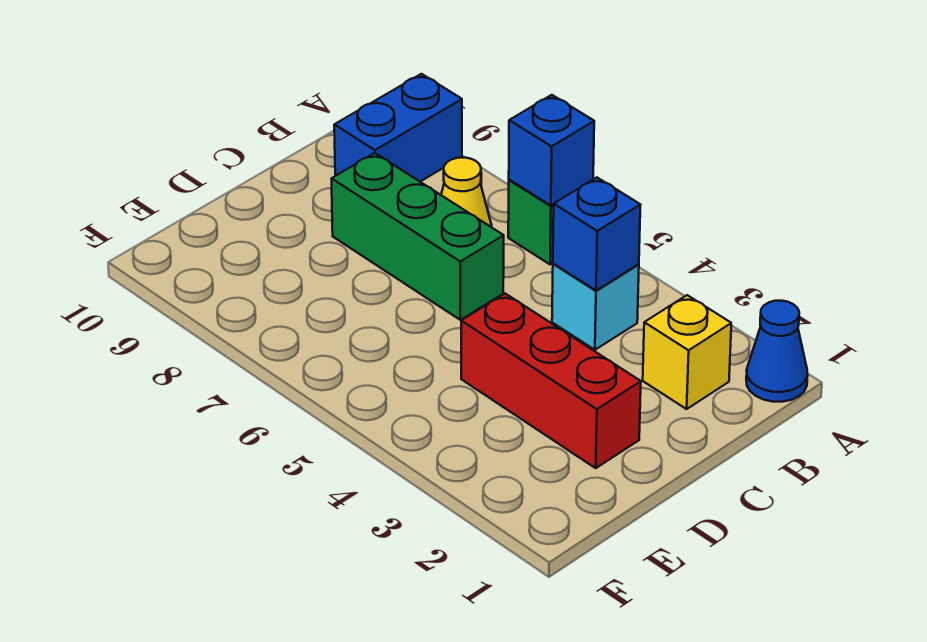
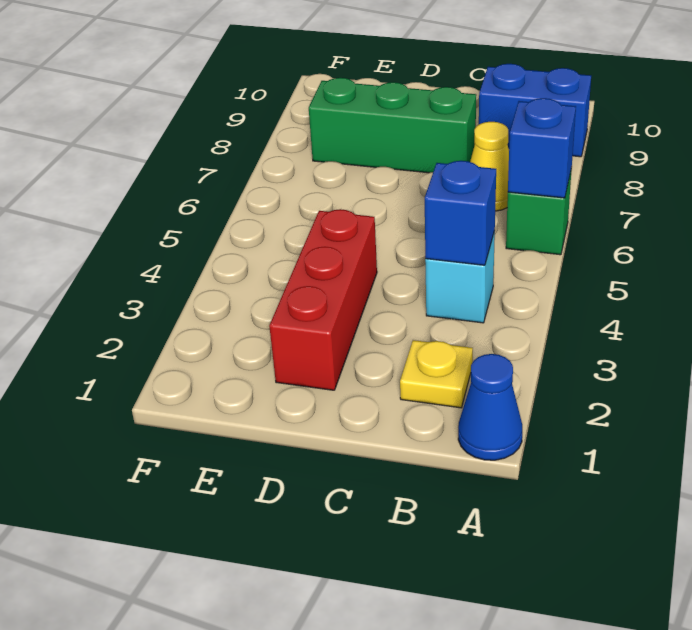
yellow brick B2 level 1 -> yellow plate B2 level 1
green brick C6:C8 level 1 -> green brick C8:E8 level 1

